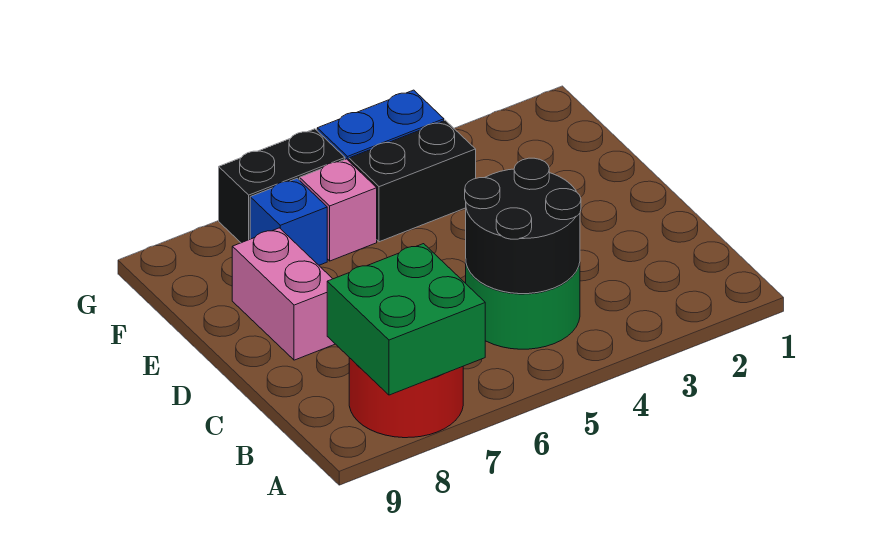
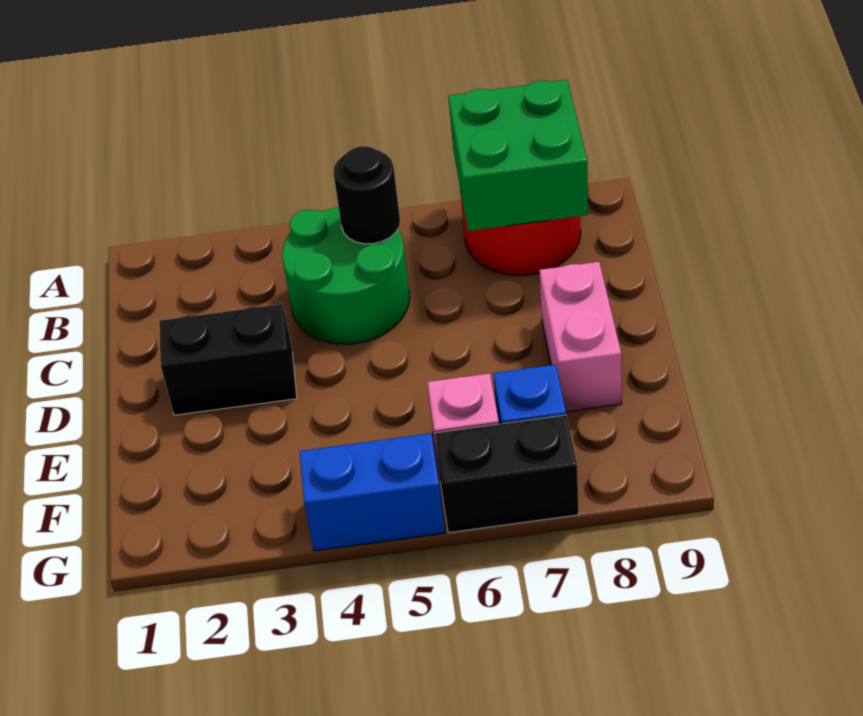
black round brick B4:C5 level 2 -> black round brick B5 level 2
black brick F4:F5 level 1 -> black brick D2:D3 level 1

